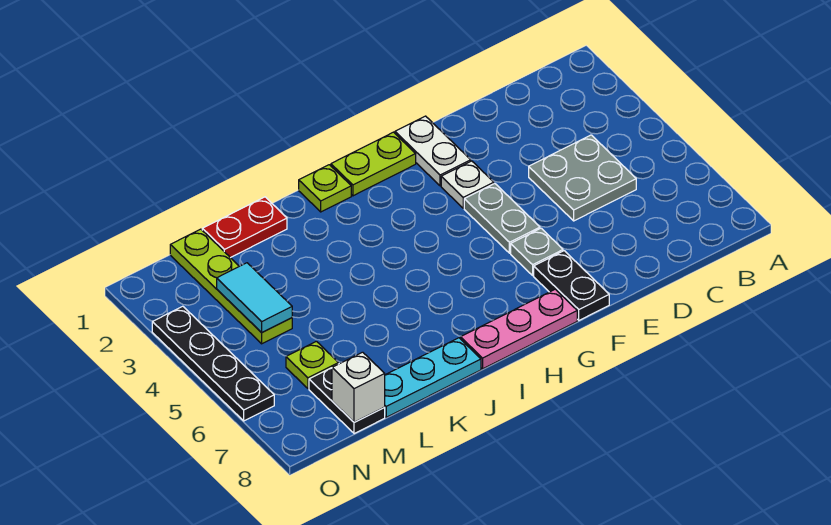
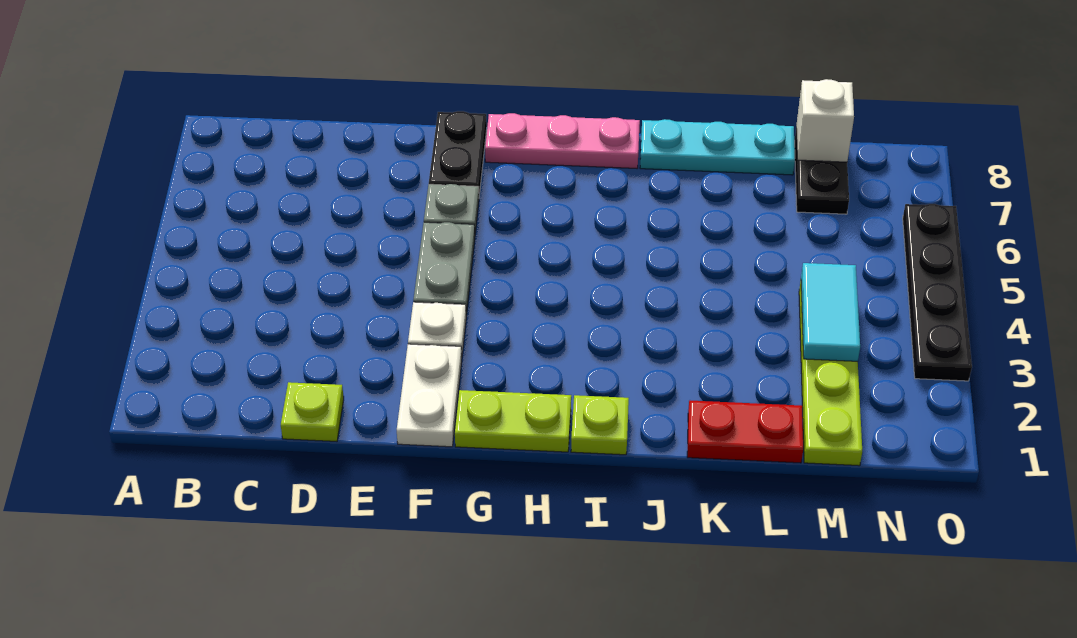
grey plate C4:D5 level 1 -> none
lime plate M6 level 1 -> lime plate D1 level 1

